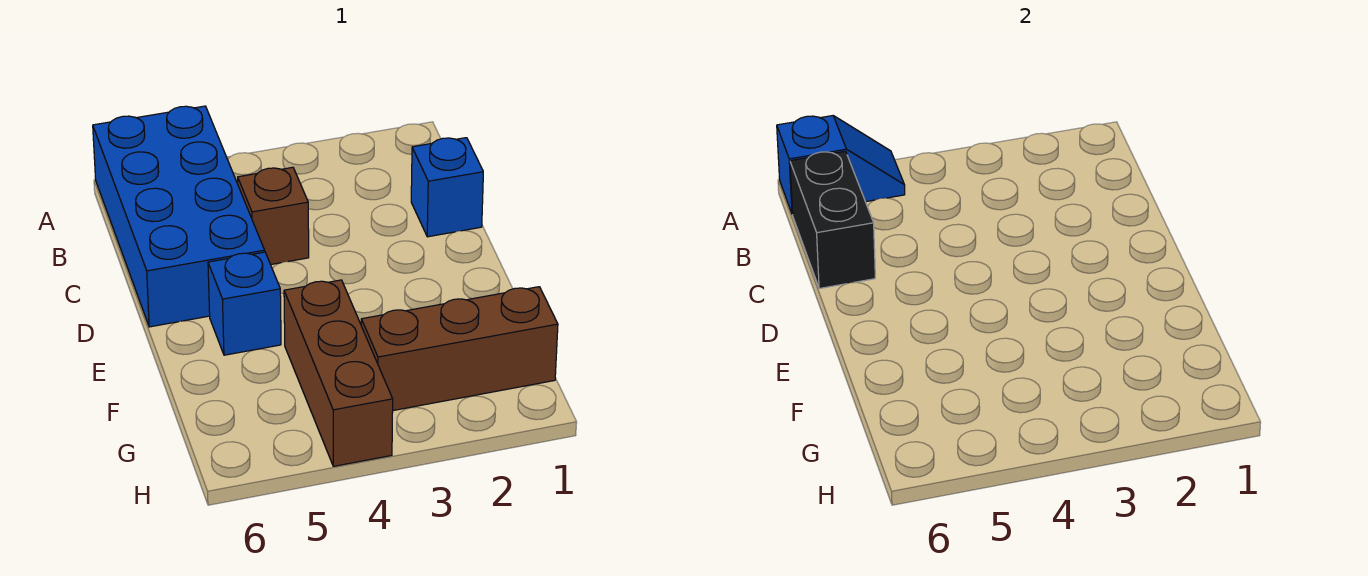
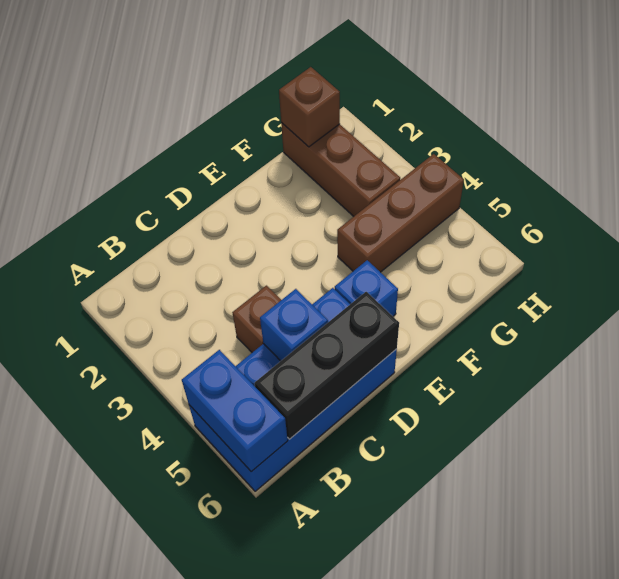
blue slope A5:A6 level 2 top 6 -> blue brick A5:A6 level 2
black brick B6:C6 level 2 -> black brick B6:D6 level 2
blue brick C1 level 1 -> blue brick C5 level 2
none -> brown brick G1 level 2

